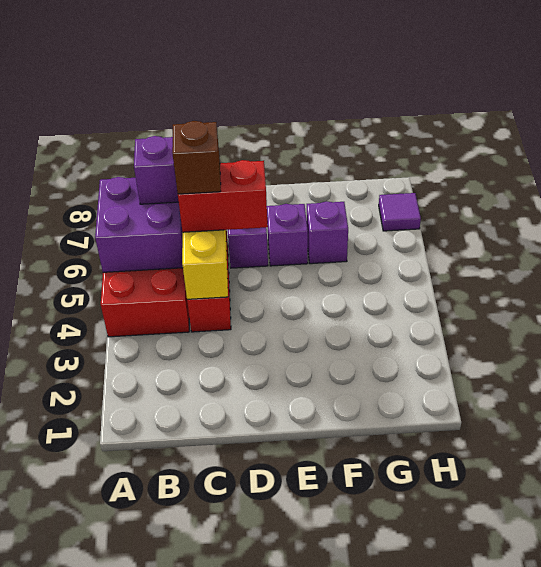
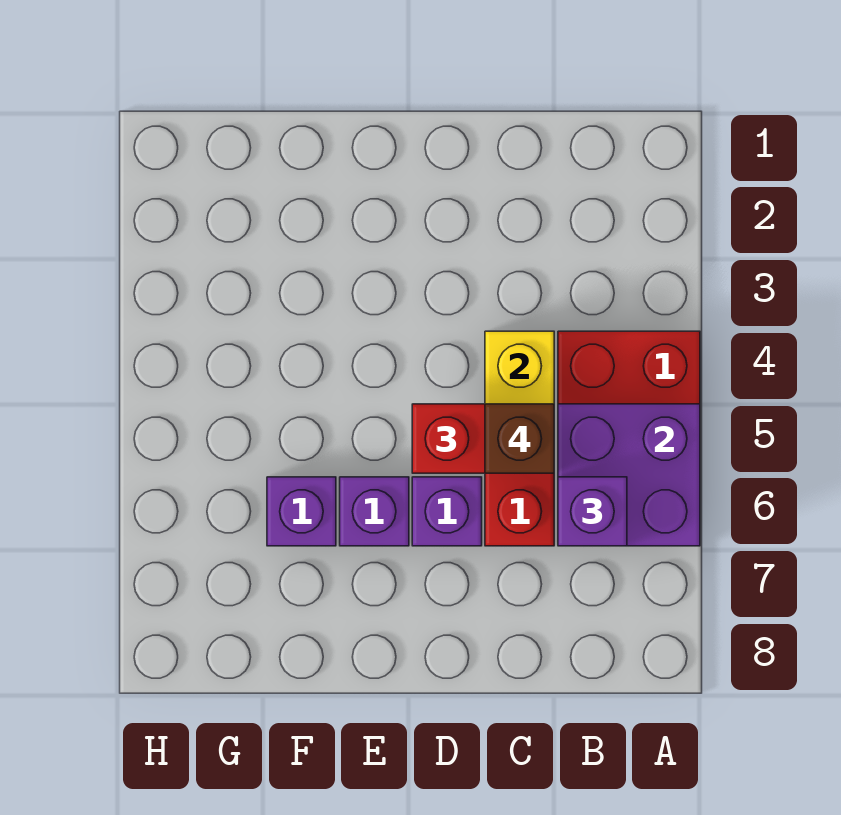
purple tile H7 level 1 -> none

